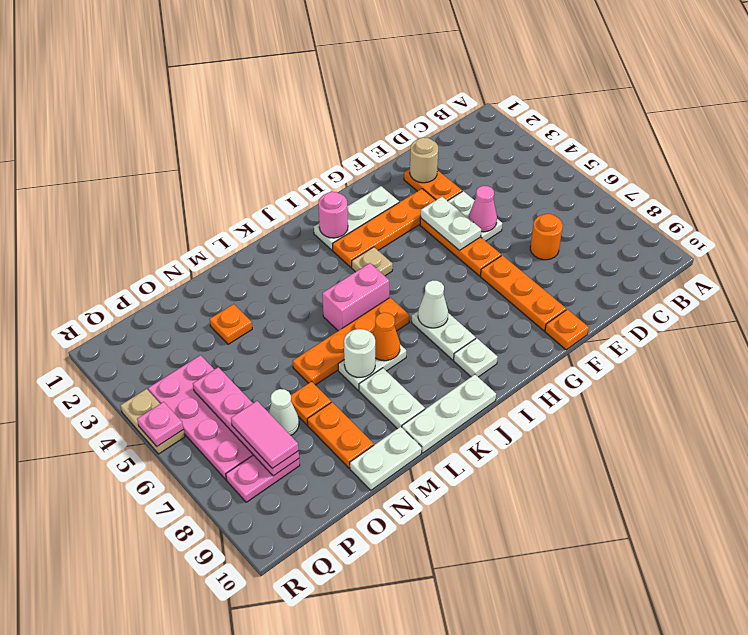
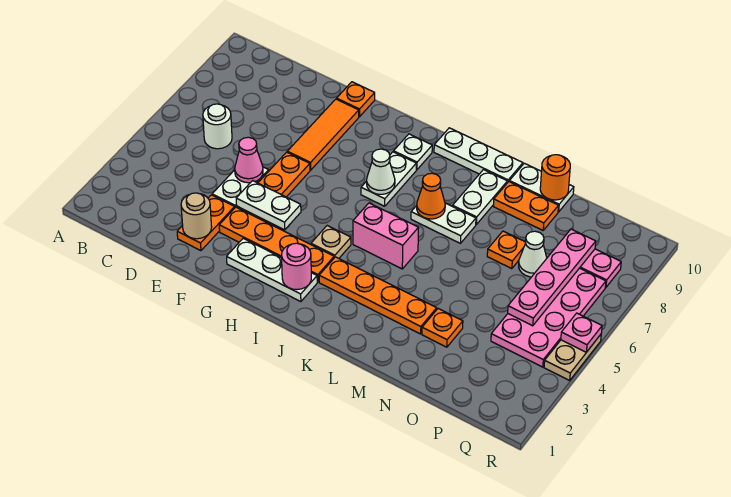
orange round brick D7 level 1 -> orange round brick N10 level 2
white plate F4:F5 level 2 -> white plate F4:G4 level 2
orange plate F7:F9 level 1 -> orange tile F7:F9 level 1
orange plate J6:M6 level 1 -> orange plate J3:M3 level 1
white round brick L7 level 2 -> white round brick C6 level 1
orange plate N8:N9 level 1 -> orange plate M9:N9 level 1
pink tile P7:P8 level 3 -> none

